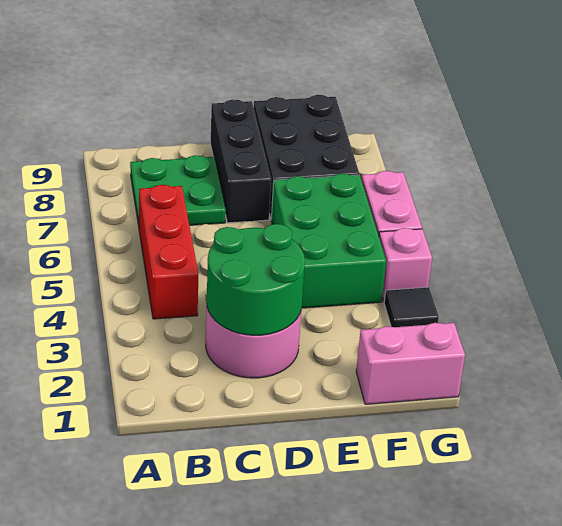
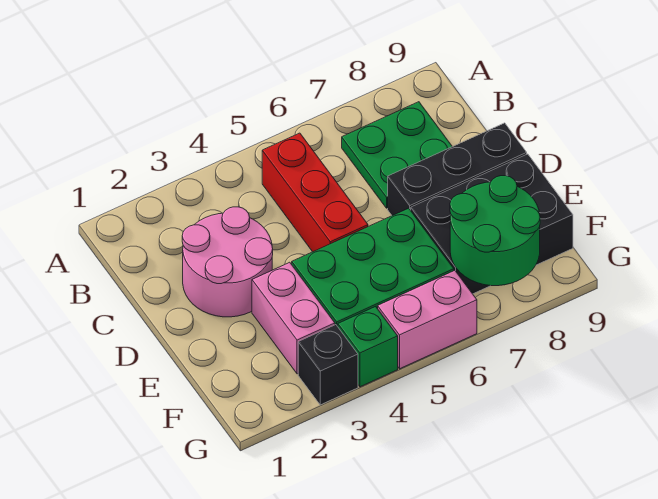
red brick B4:B6 level 1 -> red brick B5:D5 level 1
green round brick C2:D3 level 2 -> green round brick F7:G8 level 2
pink brick F1:G1 level 1 -> pink brick E3:F3 level 1
black tile G3 level 1 -> black brick G3 level 1
pink brick G4 level 1 -> green brick G4 level 1

